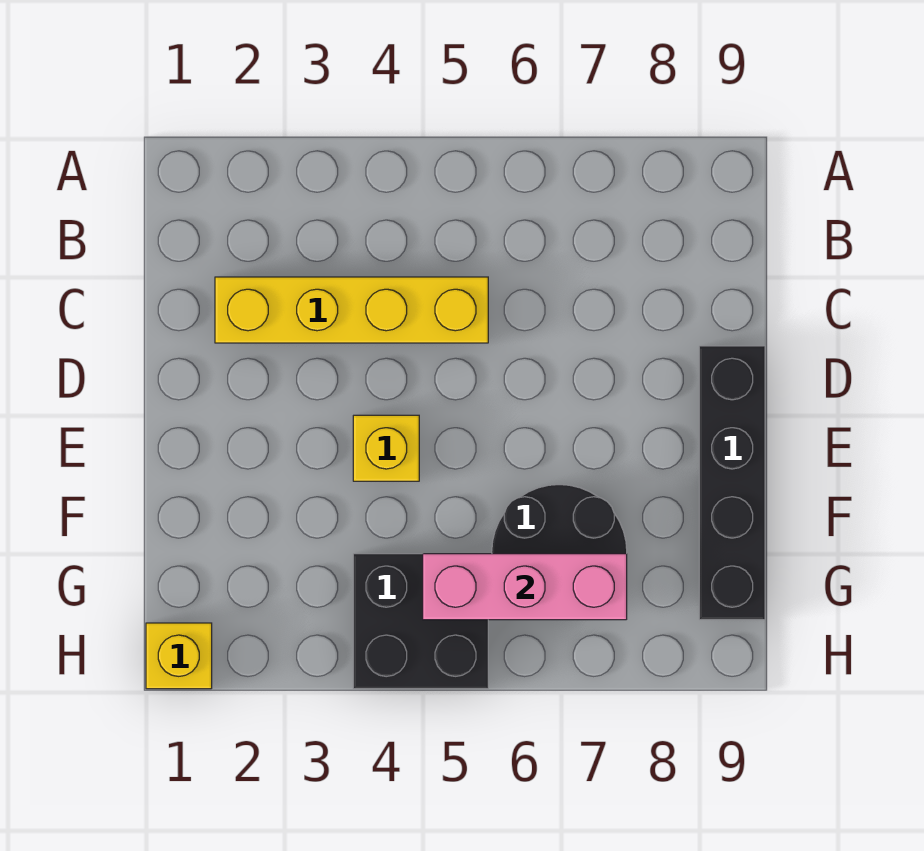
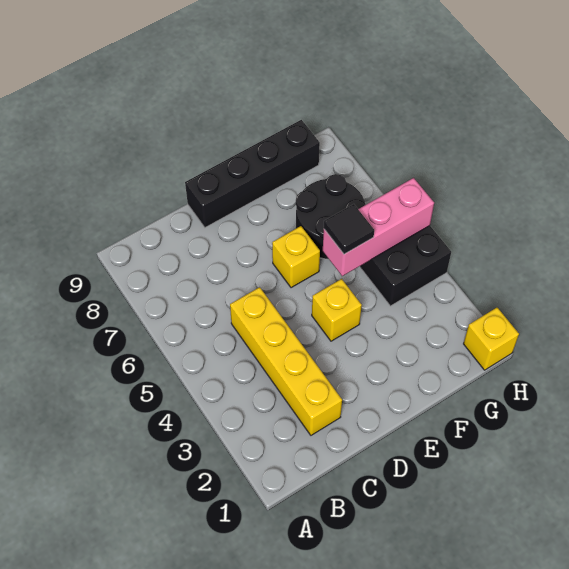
none -> yellow brick E6 level 1
none -> black tile F5 level 3
pink brick G5:G7 level 2 -> pink brick F5:H5 level 2

